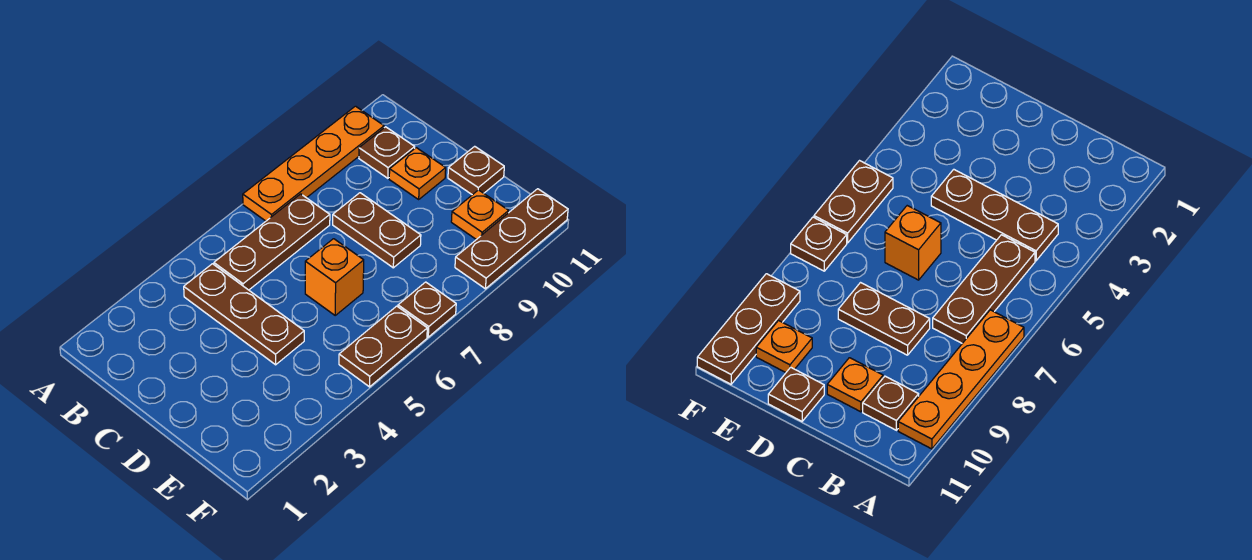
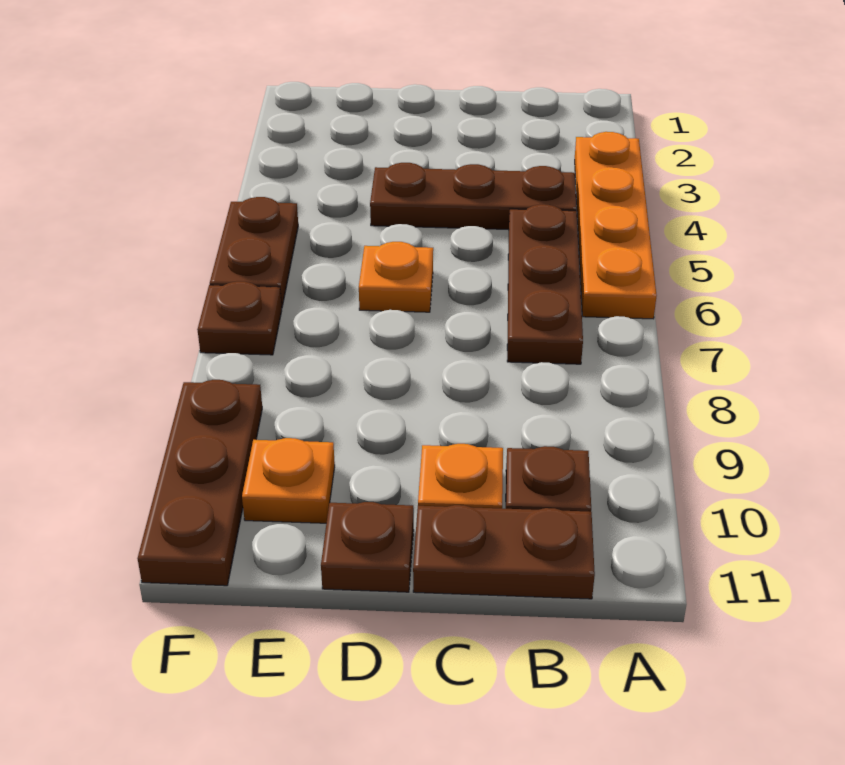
orange plate A7:A10 level 1 -> orange plate A3:A6 level 1
brown plate C8:D8 level 1 -> brown plate B11:C11 level 1
orange brick D6 level 1 -> orange plate D6 level 1

